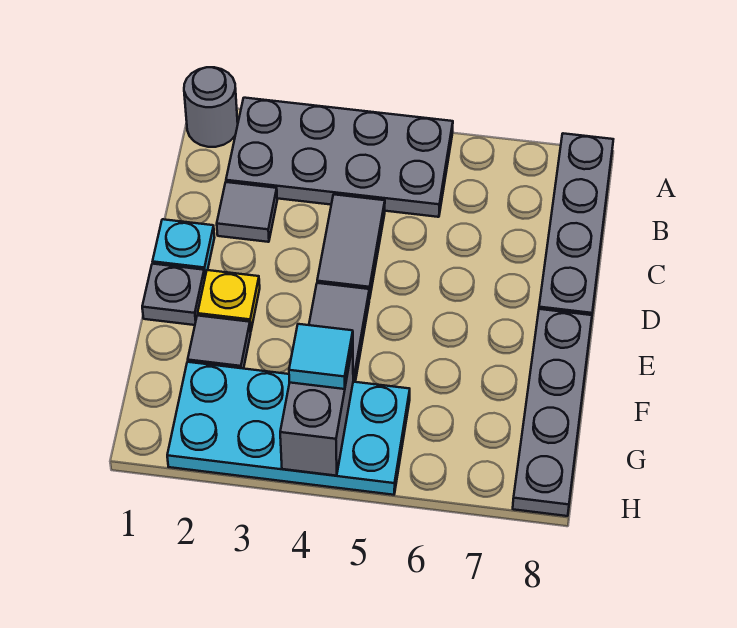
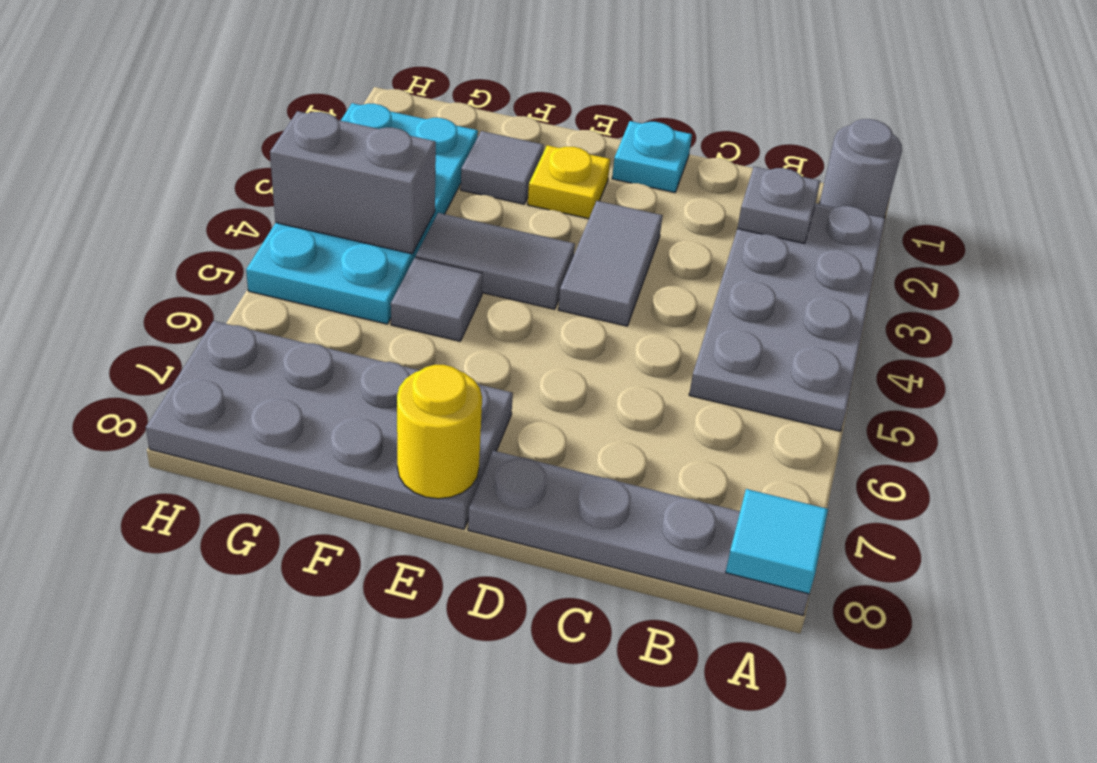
grey tile C2 level 1 -> grey tile F5 level 1
grey tile C4:D4 level 1 -> grey tile D3:D4 level 1
grey plate E1 level 1 -> grey plate B2 level 2
grey plate E8:H8 level 1 -> grey plate E7:H8 level 1
none -> yellow round brick E8 level 2
cyan tile G4 level 3 -> cyan tile A8 level 2

